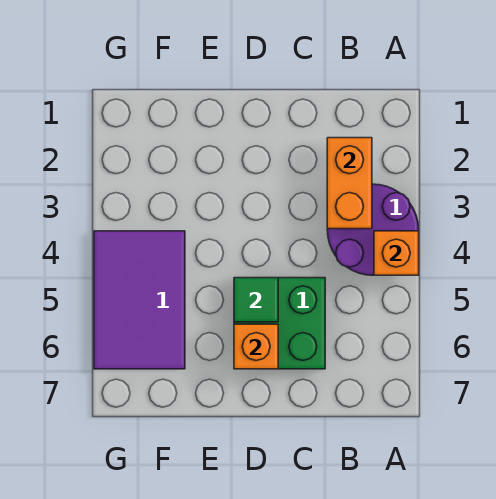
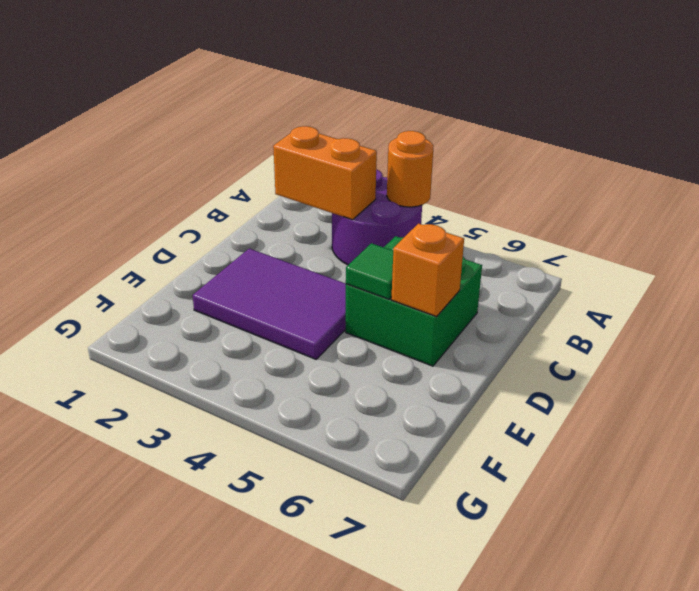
orange brick A4 level 2 -> orange round brick A4 level 2
purple tile F4:G6 level 1 -> purple tile D2:E4 level 1

